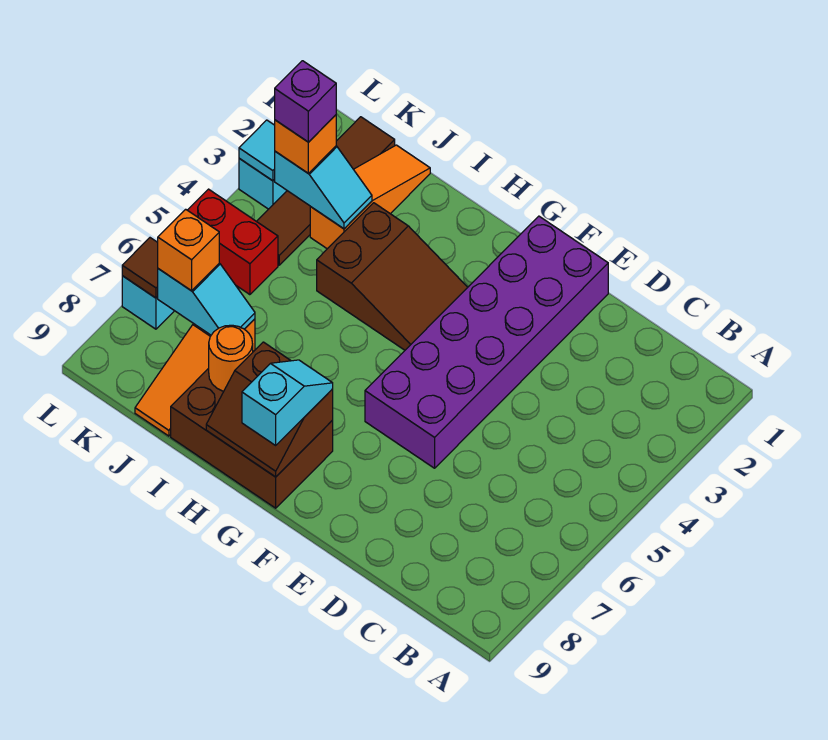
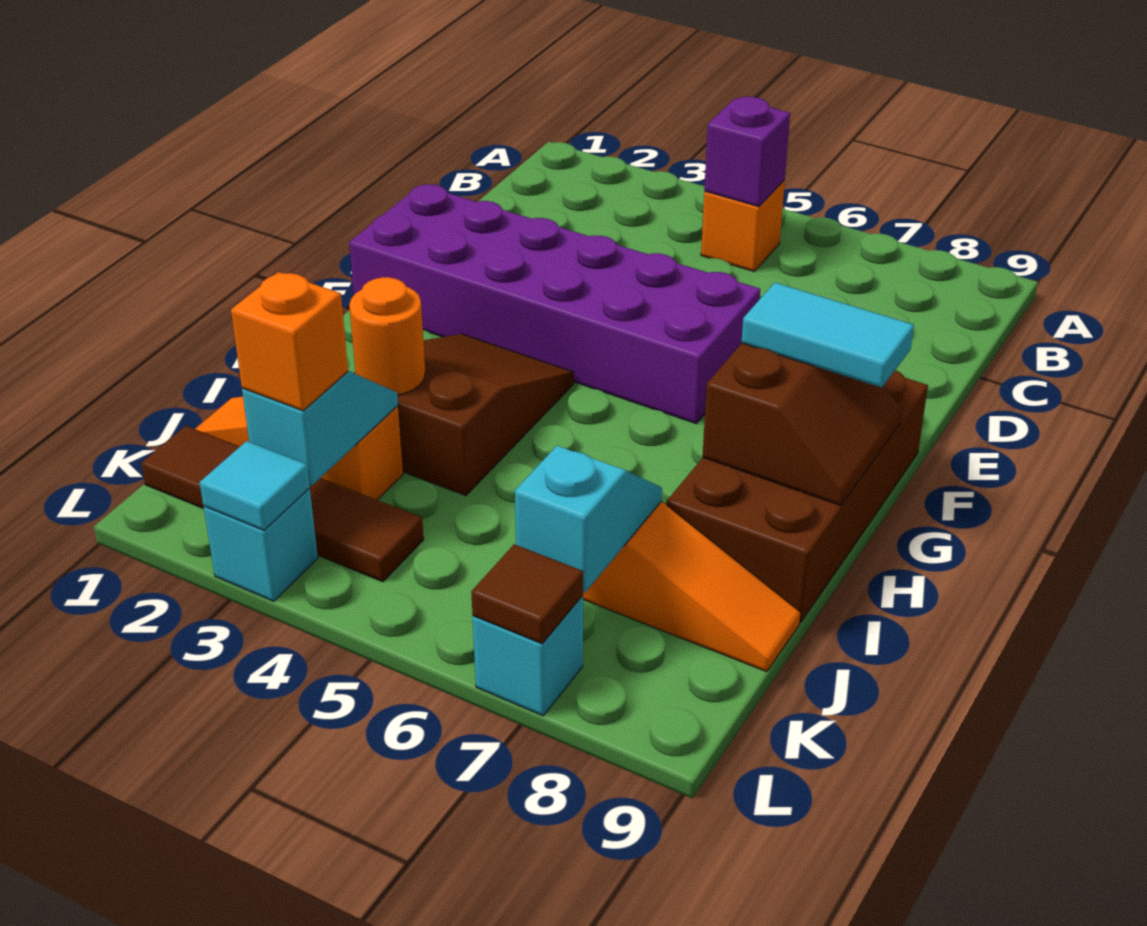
brown brick G8:I9 level 1 -> brown brick F8:I9 level 1
cyan slope G8:G9 level 3 top 9 -> cyan tile G8:G9 level 3
orange round brick I8 level 2 -> orange round brick I3 level 2
purple brick K3 level 4 -> purple brick B5 level 2
red brick K5:L5 level 1 -> none
orange brick K7 level 3 -> orange brick B5 level 1

